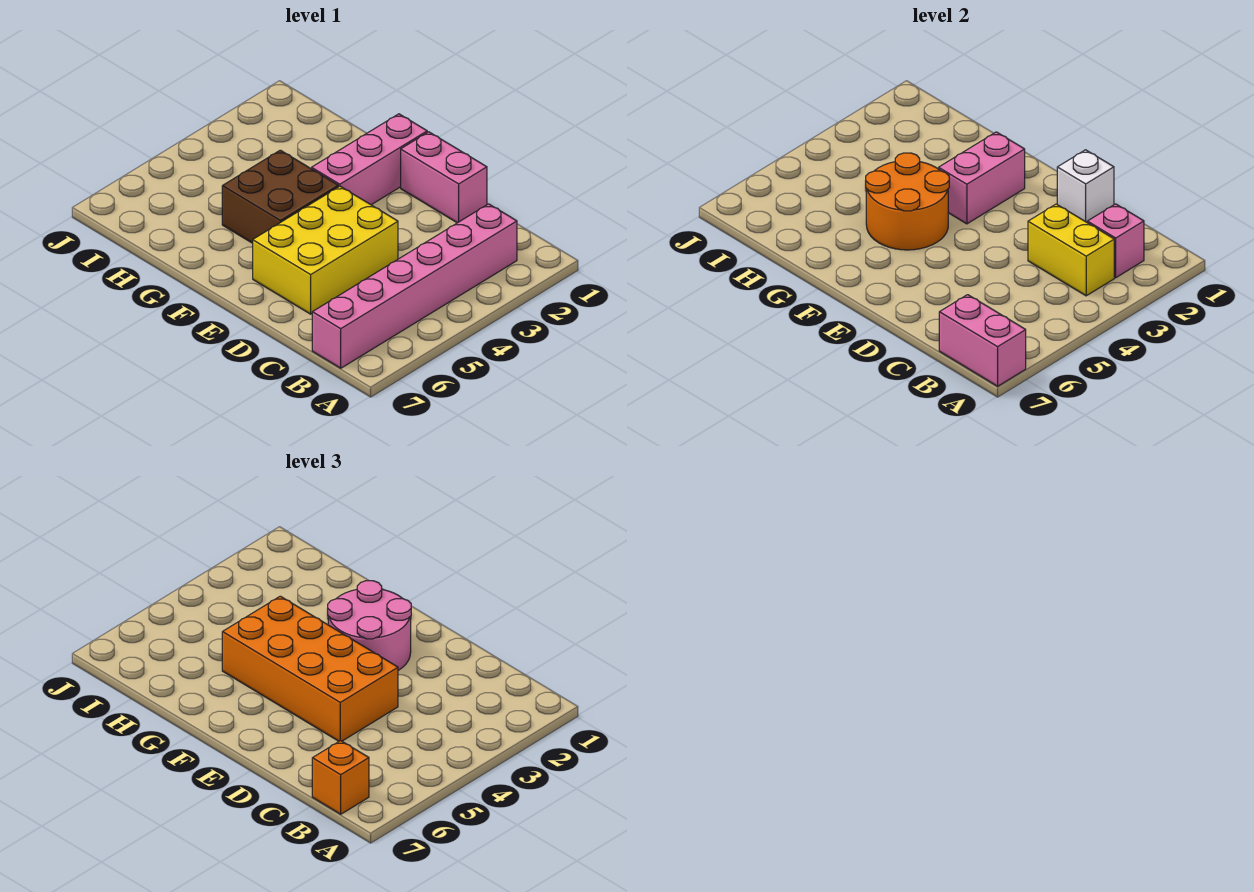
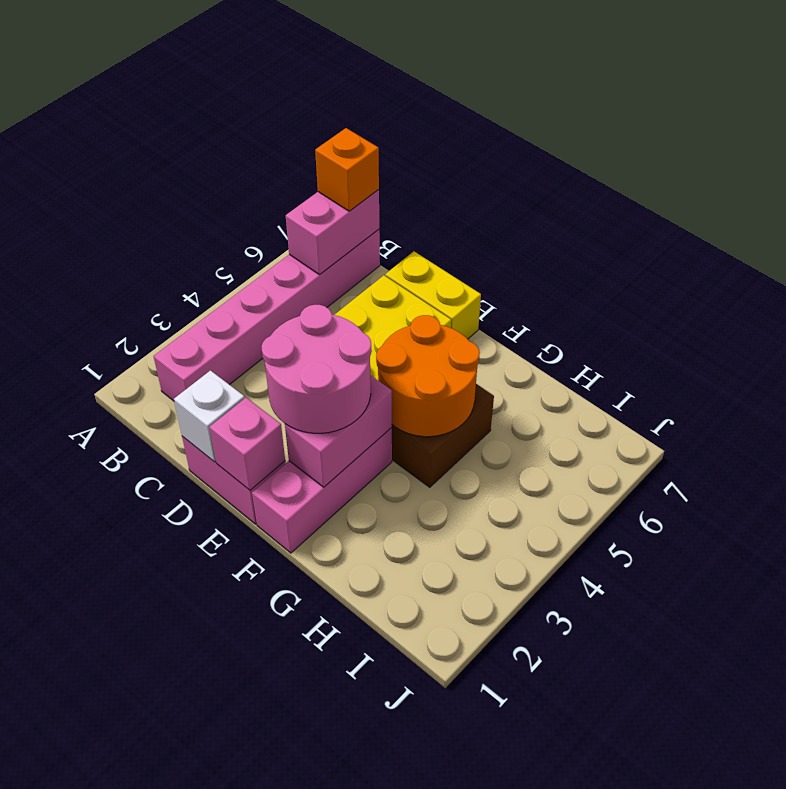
pink brick A7:B7 level 2 -> pink brick B6:B7 level 2
pink brick B2 level 2 -> pink brick E1 level 2
yellow brick B3:C3 level 2 -> yellow brick D7:E7 level 1
orange brick D4:G5 level 3 -> none

